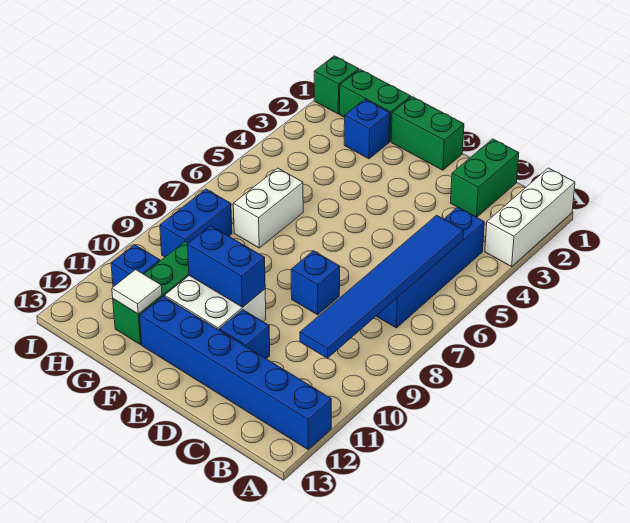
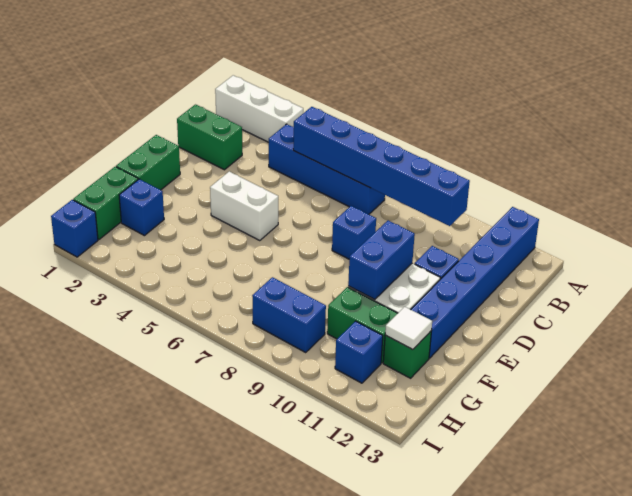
blue tile B5:B10 level 2 -> blue brick B5:B10 level 2
white brick G6:G7 level 1 -> white brick E4:E5 level 1
green brick I1 level 1 -> blue brick I1 level 1

